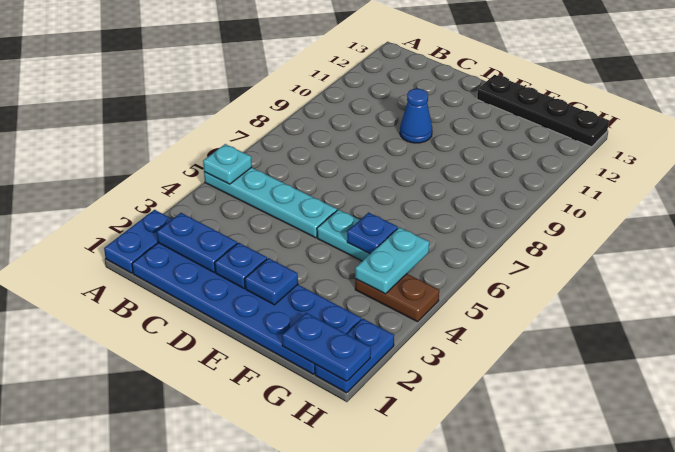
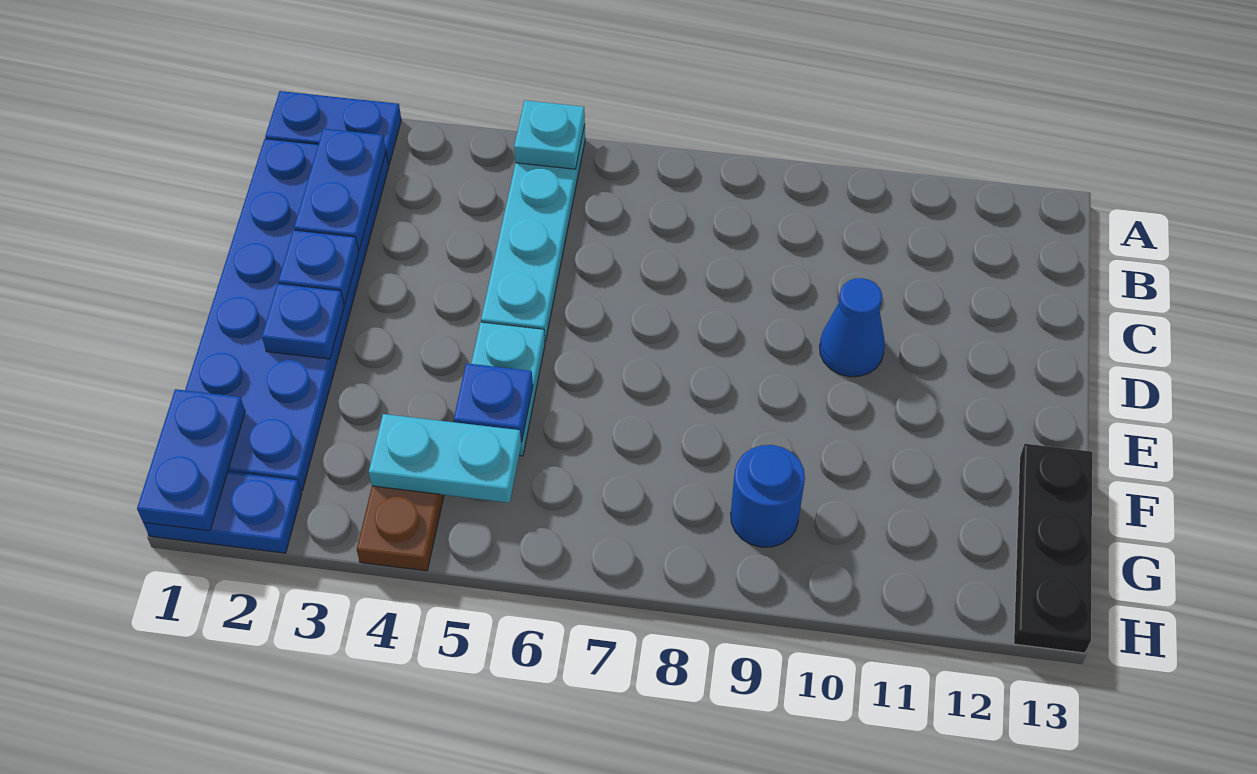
black plate E13:H13 level 1 -> black plate F13:H13 level 1
none -> blue round brick G9 level 1

